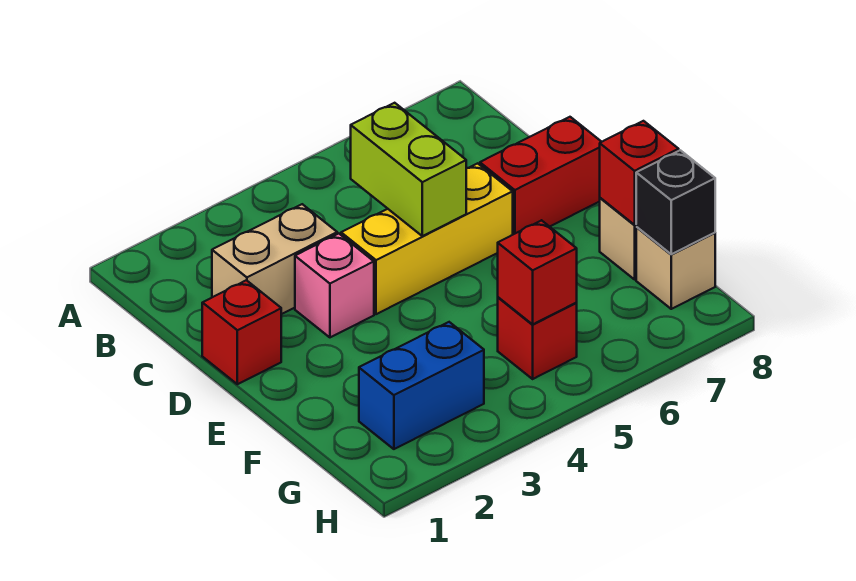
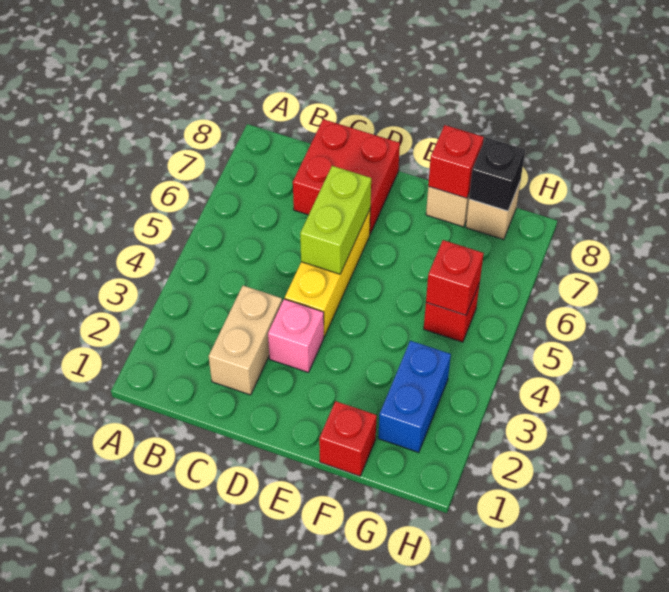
lime brick C5:D5 level 2 -> lime brick D5:D6 level 2
red brick D1 level 1 -> red brick F1 level 1
red brick D7:D8 level 1 -> red brick C7:D8 level 1

